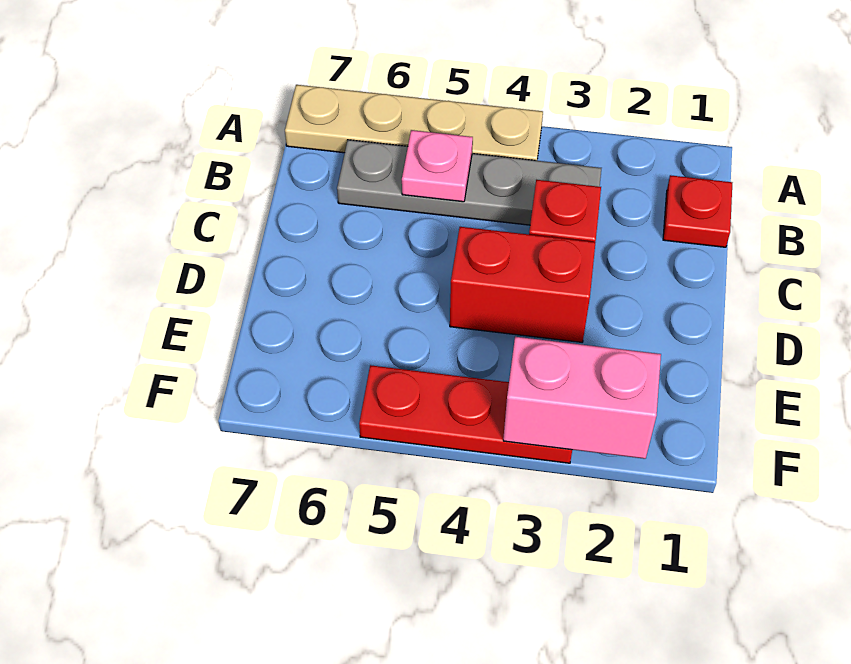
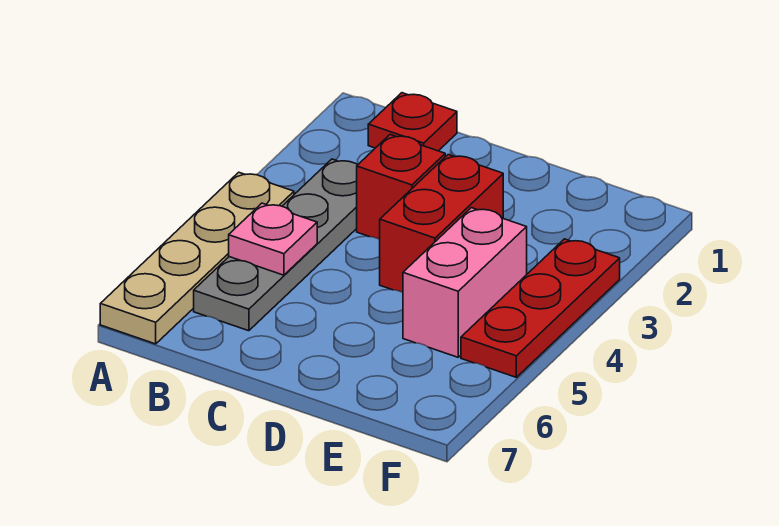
pink brick F2:F3 level 2 -> pink brick E4:E5 level 1

